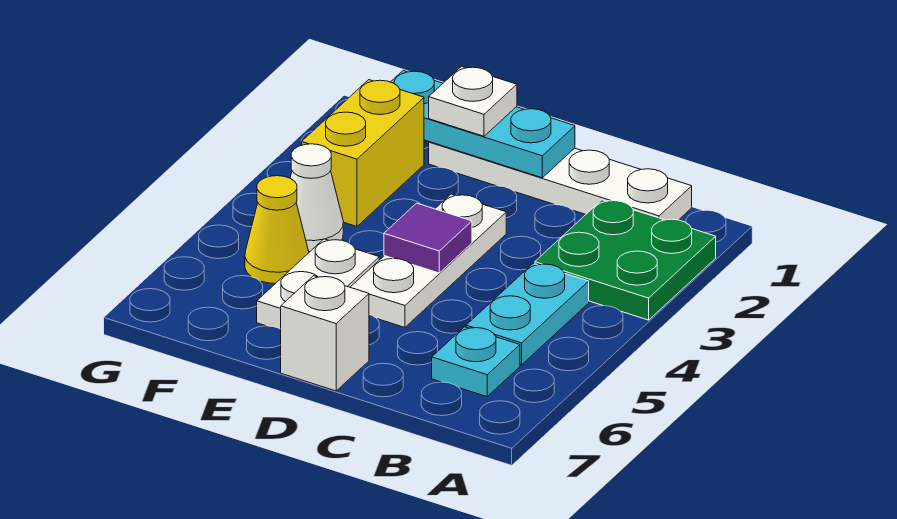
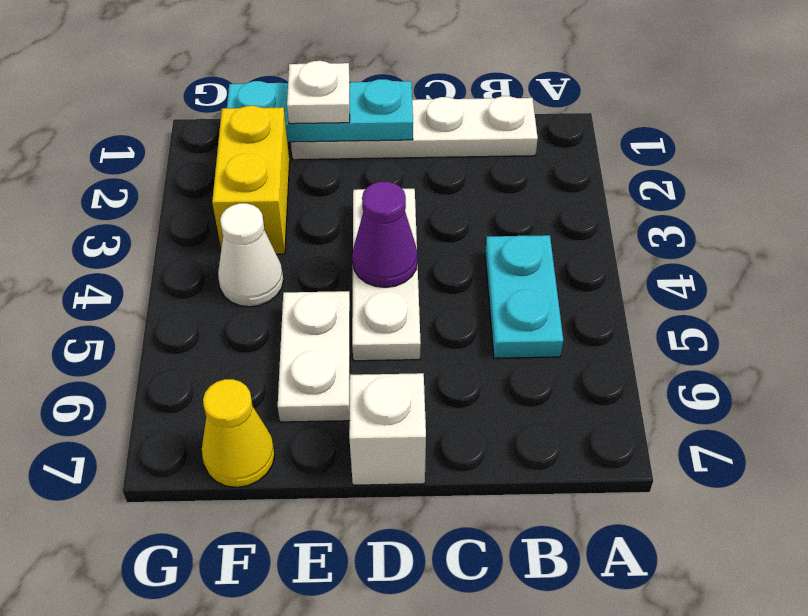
green plate A2:B3 level 1 -> none
cyan plate B6 level 1 -> none
purple tile D4 level 2 -> purple cone D4 level 2
yellow cone F5 level 1 -> yellow cone F7 level 1

